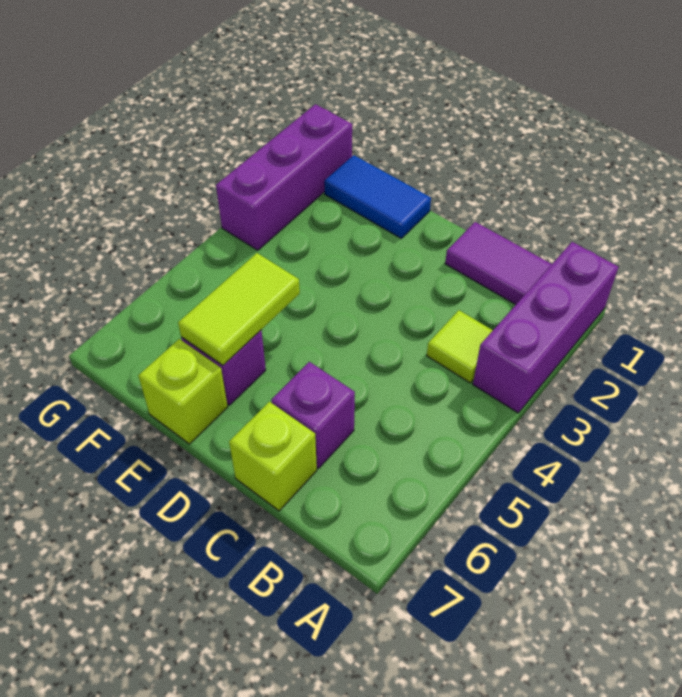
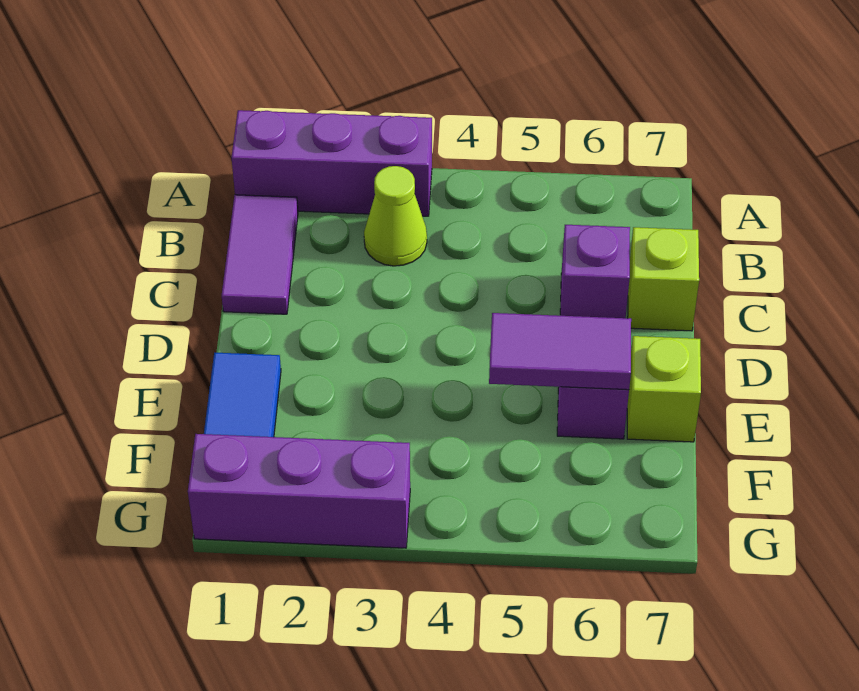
lime tile B3 level 1 -> lime cone B3 level 1
lime tile E5:E6 level 2 -> purple tile E5:E6 level 2

